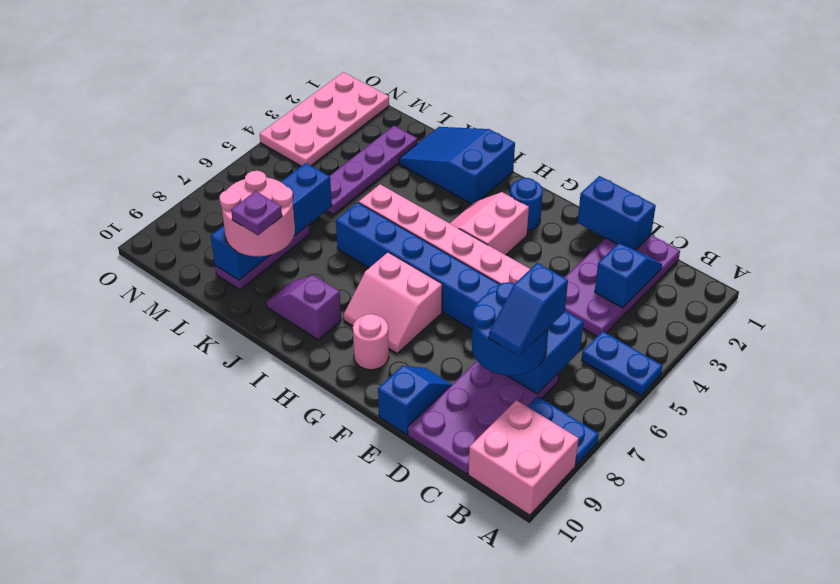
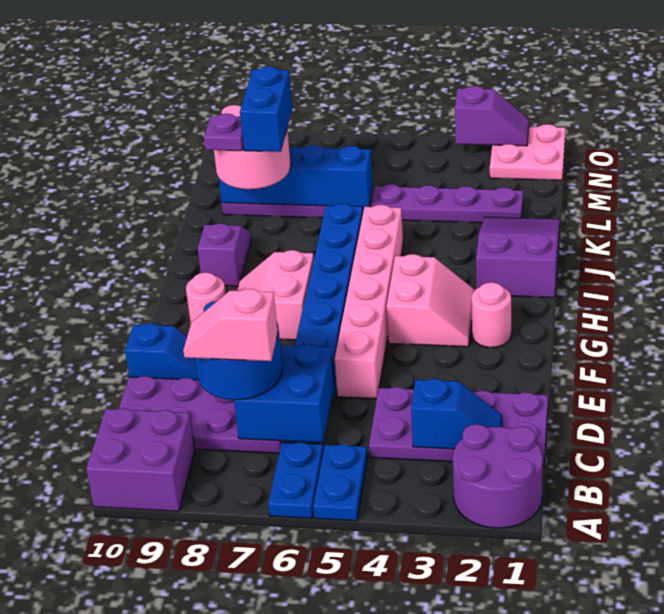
none -> purple round brick A1:B2 level 1
blue plate A8:B8 level 1 -> blue plate A6:B6 level 1
pink brick A9:B10 level 1 -> purple brick A9:B10 level 1
blue slope C7:C8 level 4 top 7 -> pink slope C7:C8 level 4 top 7
blue brick D1:E1 level 2 -> blue brick K8:L8 level 4
blue round brick G2 level 1 -> pink round brick G2 level 1
pink slope G3:H4 level 1 top G -> pink slope G3:H4 level 1 top 4
blue slope I1:K2 level 1 top I -> purple slope I1:K2 level 1 top I
pink plate N1:O4 level 1 -> pink plate N1:O2 level 1
none -> purple slope O2:O3 level 2 top 3

